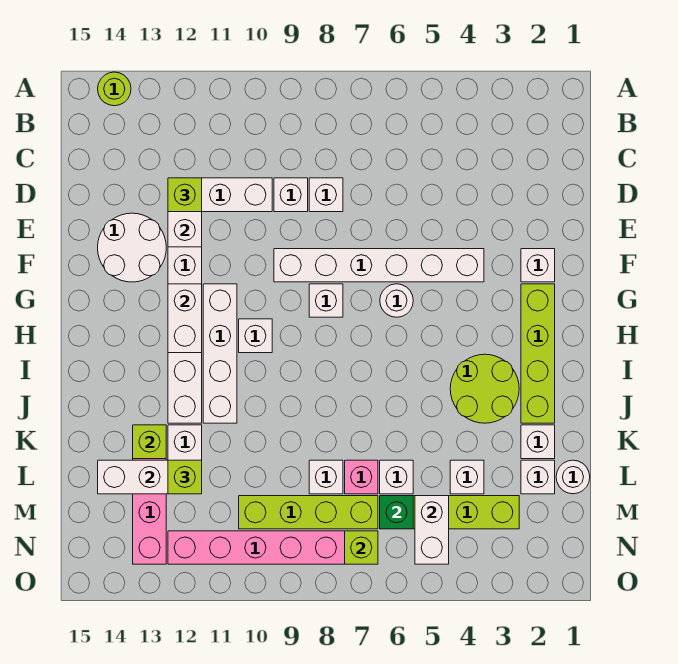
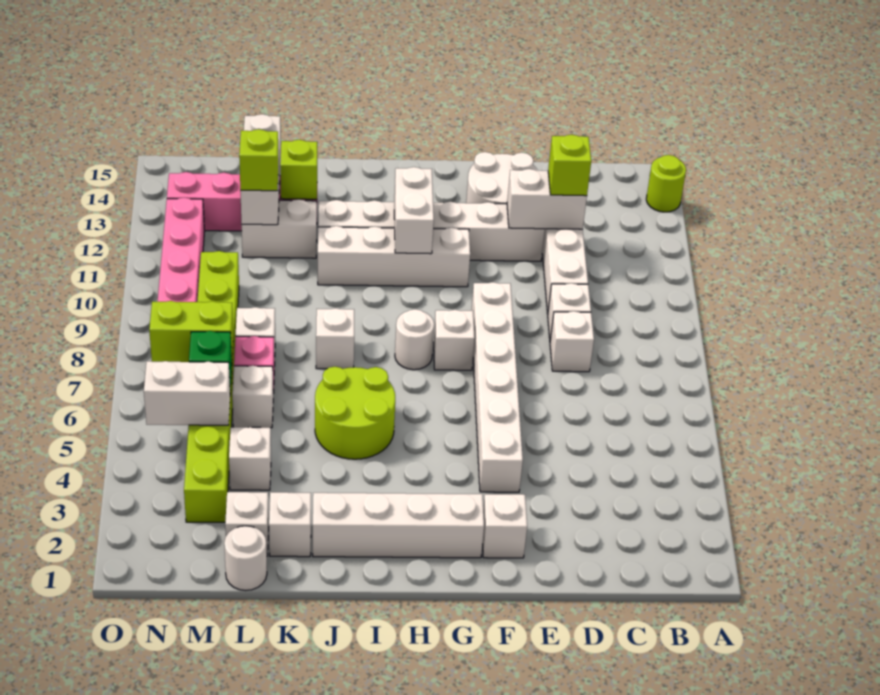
lime brick G2:J2 level 1 -> white brick G2:J2 level 1
white round brick G6 level 1 -> white round brick H8 level 1
white brick G12:H12 level 2 -> white brick H11:H12 level 2
white brick H10 level 1 -> white brick J8 level 1
lime round brick I3:J4 level 1 -> lime round brick I5:J6 level 1
lime brick N7 level 2 -> lime brick M7:N7 level 2

